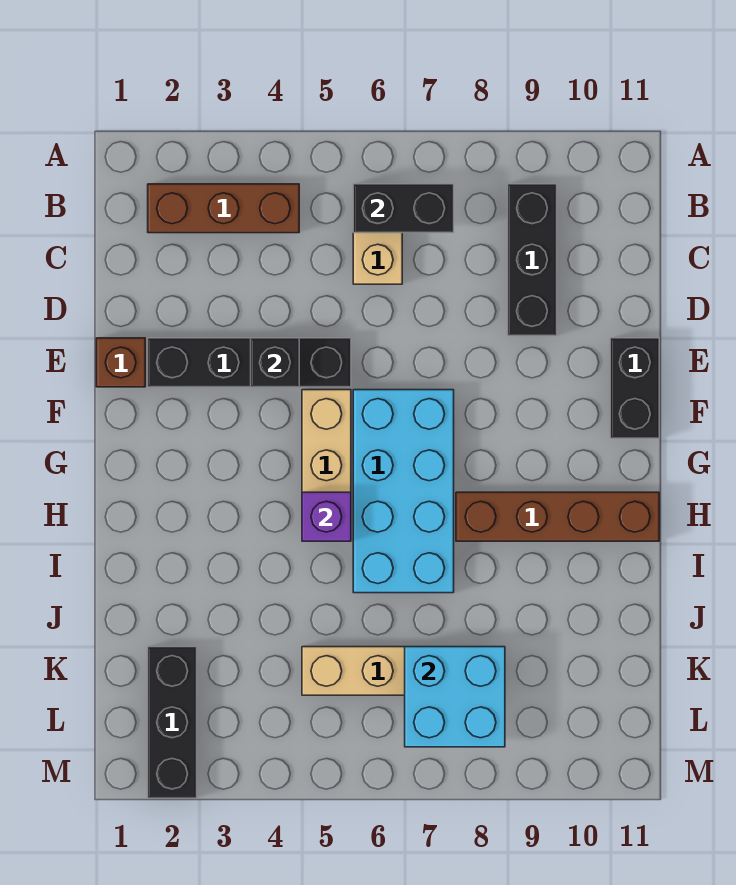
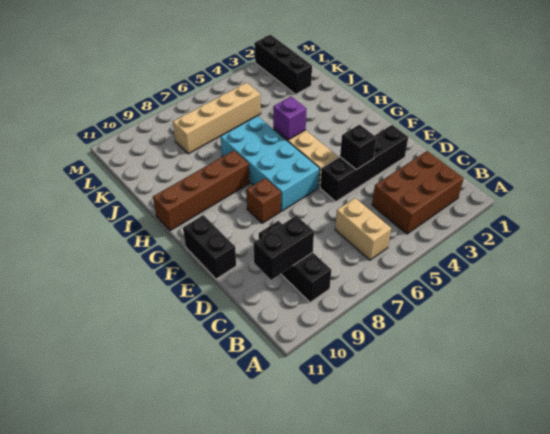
brown brick B2:B4 level 1 -> brown brick B2:C4 level 1
black brick B6:B7 level 2 -> black brick C9:C10 level 2
brown brick E1 level 1 -> brown brick F8 level 1
cyan brick K7:L8 level 2 -> none

